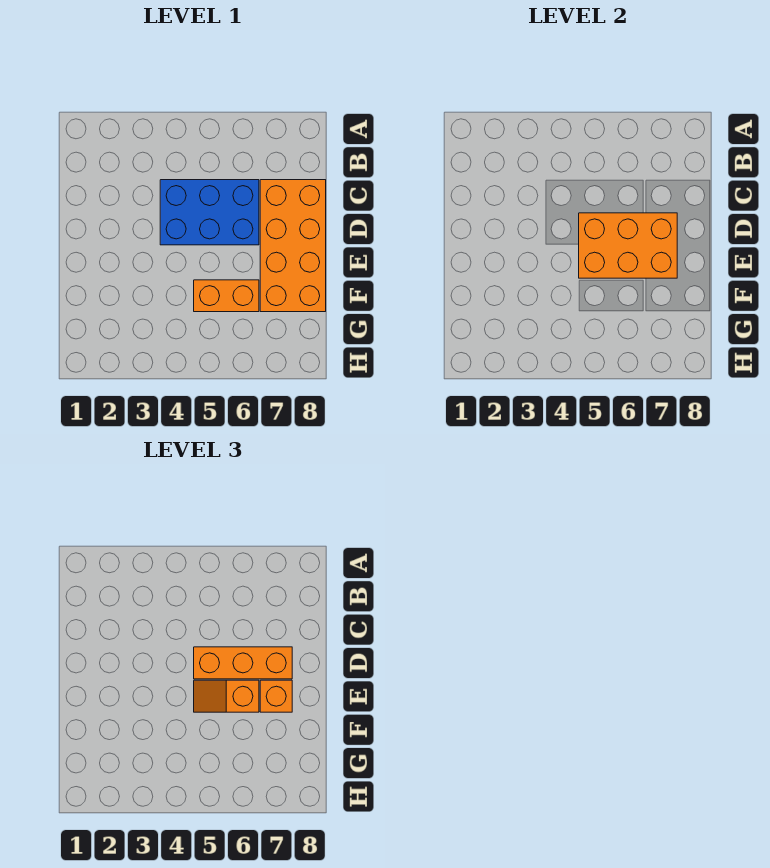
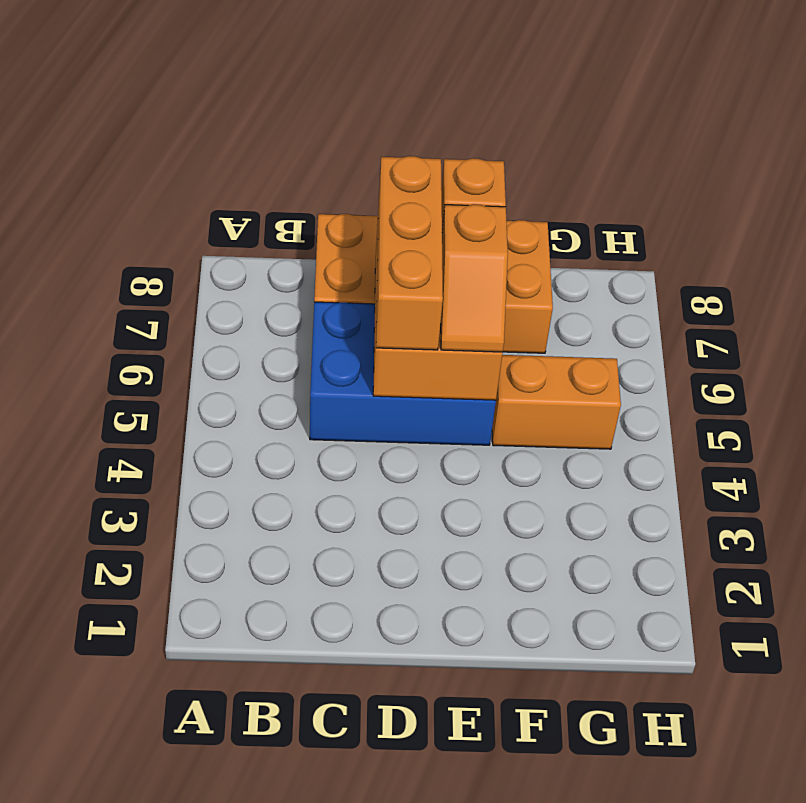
blue brick C4:D6 level 1 -> blue brick C5:E6 level 1
orange brick F5:F6 level 1 -> orange brick F5:G5 level 1

